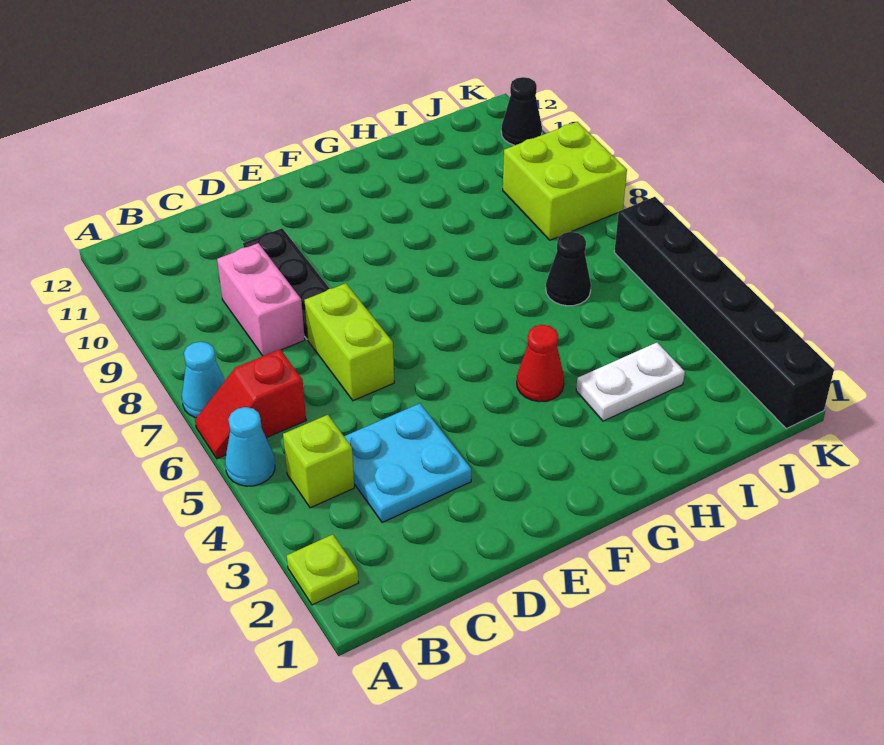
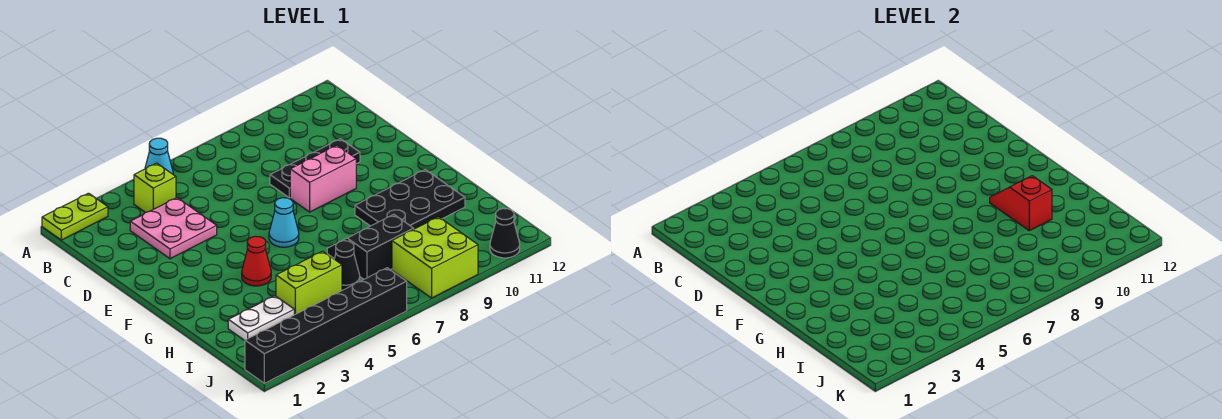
lime plate A2 level 1 -> lime plate A1:A2 level 1
red slope A6:B6 level 1 top B -> red slope G10:H10 level 2 top H
cyan cone A7 level 1 -> cyan cone F6 level 1
cyan plate C3:D4 level 1 -> pink plate C3:D4 level 1
pink brick C8:C9 level 1 -> pink brick E8:E9 level 1
lime brick D6:D7 level 1 -> lime brick I4:I5 level 1
none -> black plate G9:H11 level 1
white plate H3:I3 level 1 -> white plate I2:I3 level 1
none -> black slope H7:I8 level 1 top I

